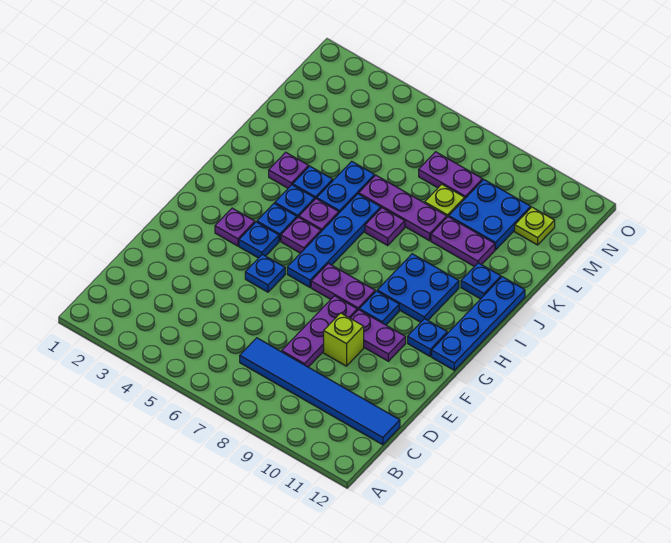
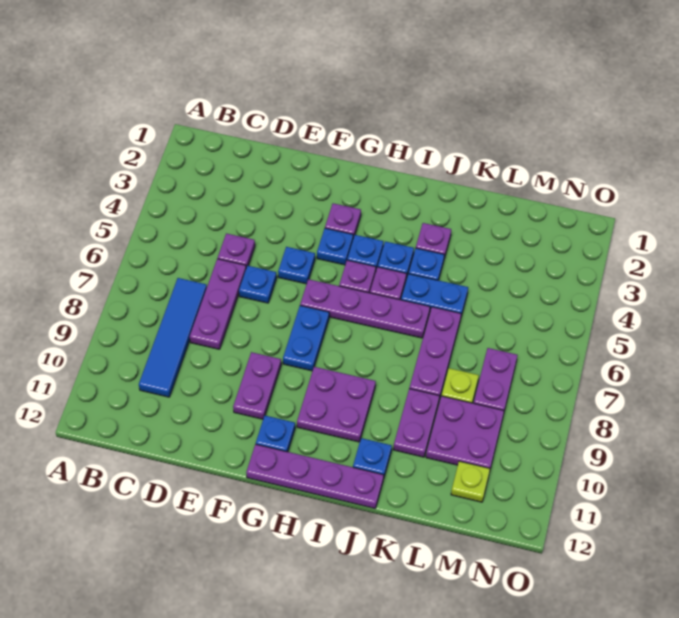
blue tile C7:C12 level 1 -> blue tile C7:C10 level 1
purple plate D8:F8 level 1 -> purple plate D6:D8 level 1
lime brick E9 level 1 -> none
blue plate G6:J6 level 1 -> purple plate G6:J6 level 1
purple plate G7:G8 level 1 -> blue plate G7:G8 level 1
blue plate G9 level 1 -> blue plate E6 level 1
blue plate G12:J12 level 1 -> purple plate G12:J12 level 1
blue plate H9:I10 level 1 -> purple plate H9:I10 level 1
purple plate J7 level 1 -> purple plate D5 level 1
blue plate L9:M10 level 1 -> purple plate L9:M10 level 1

